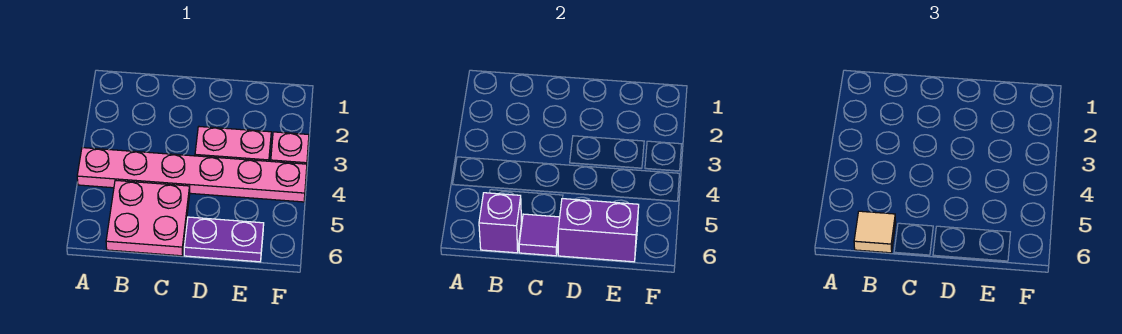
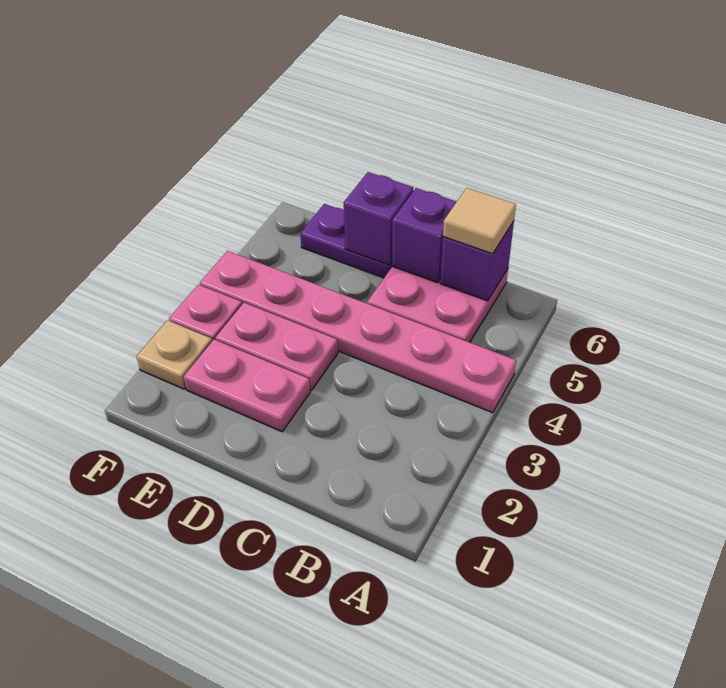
purple tile C6 level 2 -> purple brick C6 level 2
none -> pink plate D2:E2 level 1
purple brick D6:E6 level 2 -> purple brick D6 level 2
none -> tan plate F2 level 1

